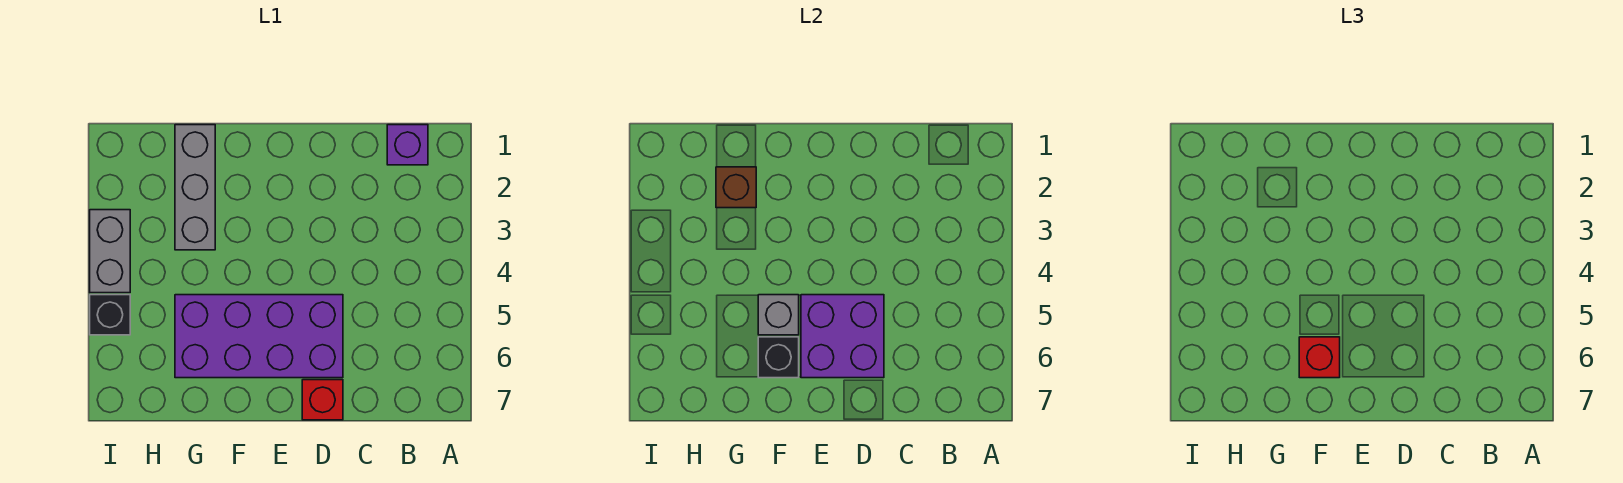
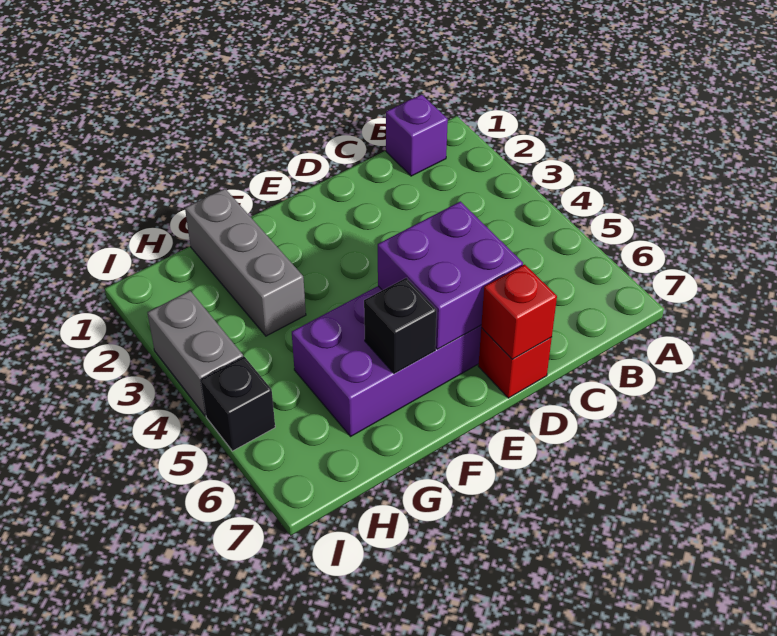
grey brick F5 level 2 -> none
red brick F6 level 3 -> red brick D7 level 2
brown brick G2 level 2 -> none

